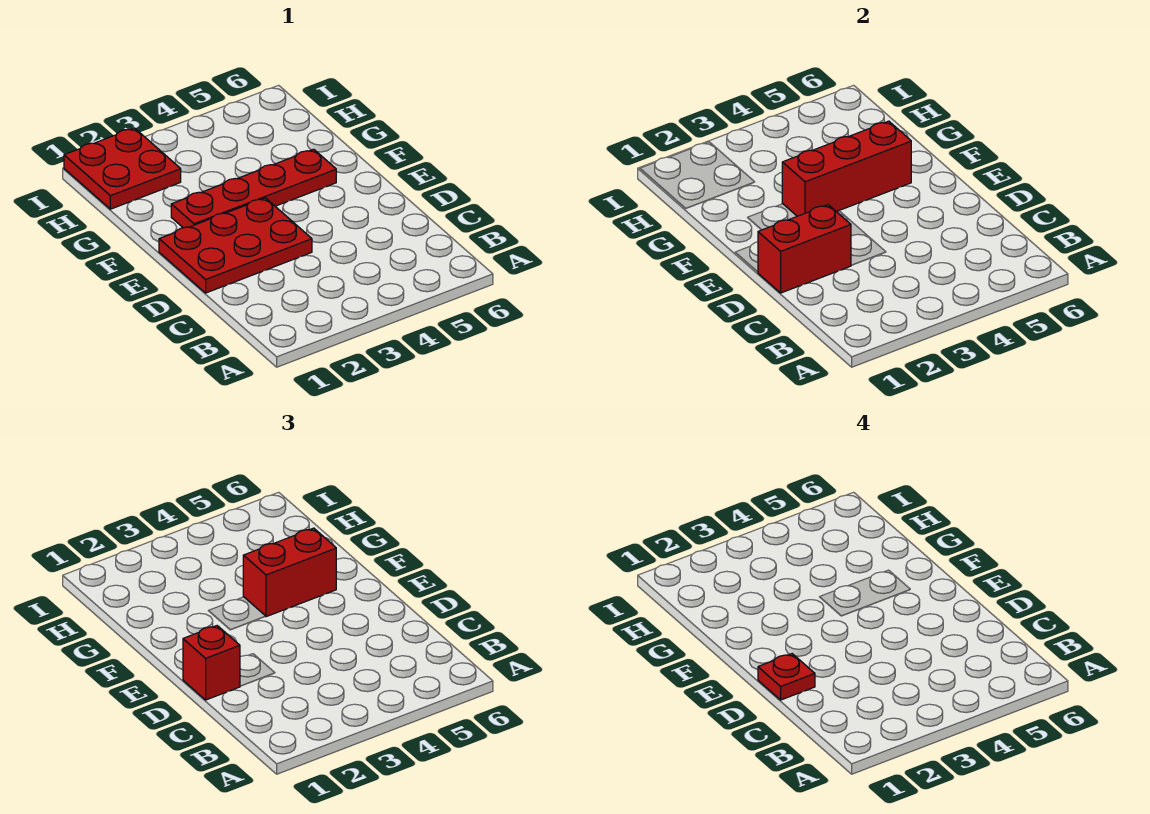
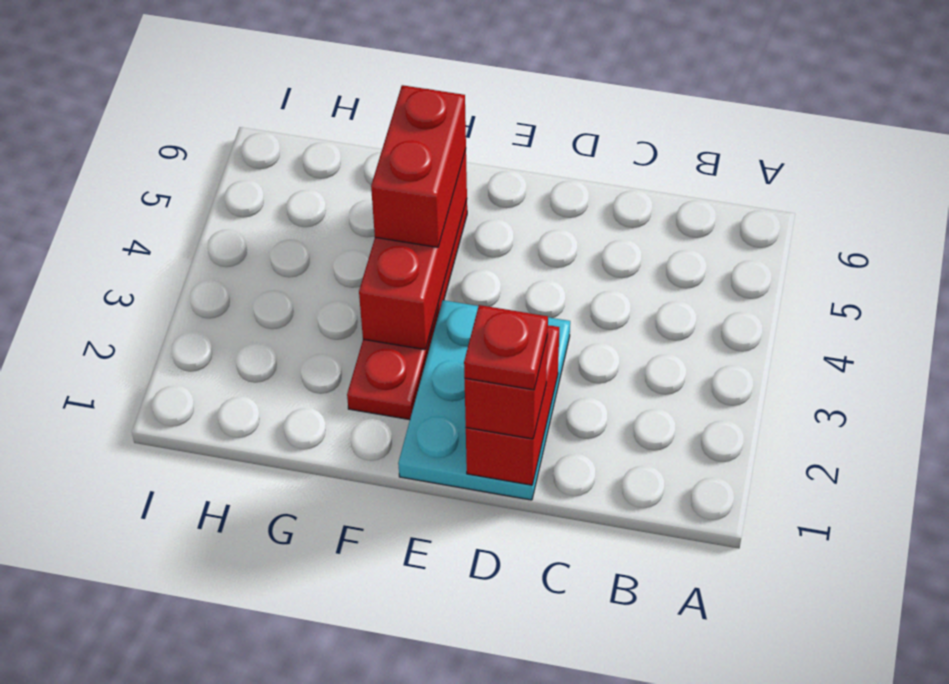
red plate D1:E3 level 1 -> cyan plate D1:E3 level 1
red plate H1:I2 level 1 -> none

